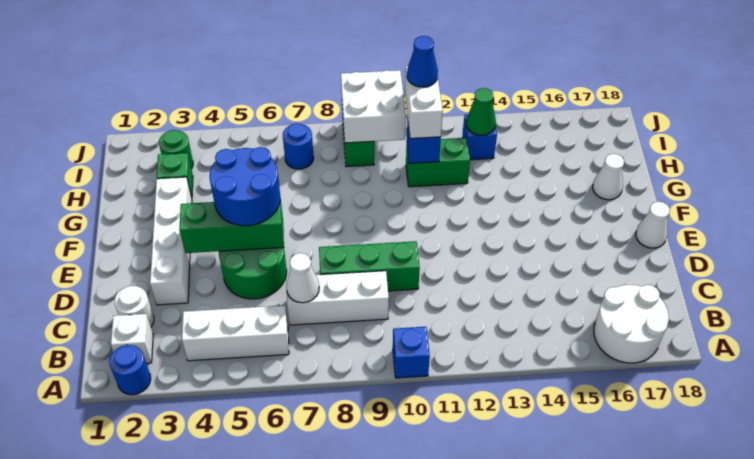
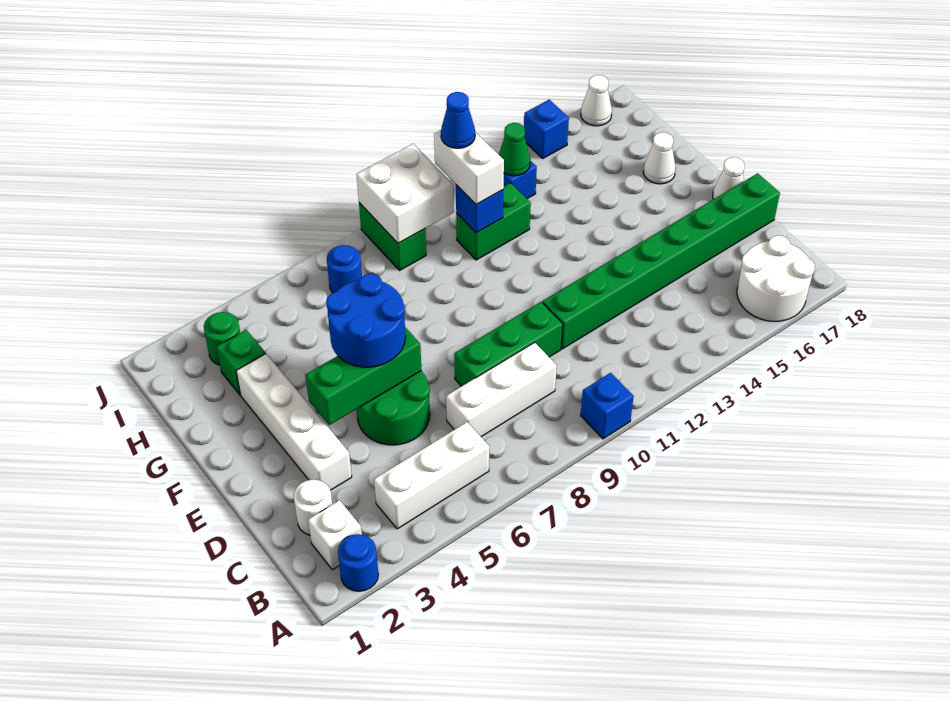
white cone C7 level 2 -> white cone J17 level 1
none -> green brick D11:D18 level 1
none -> blue brick J15 level 1

